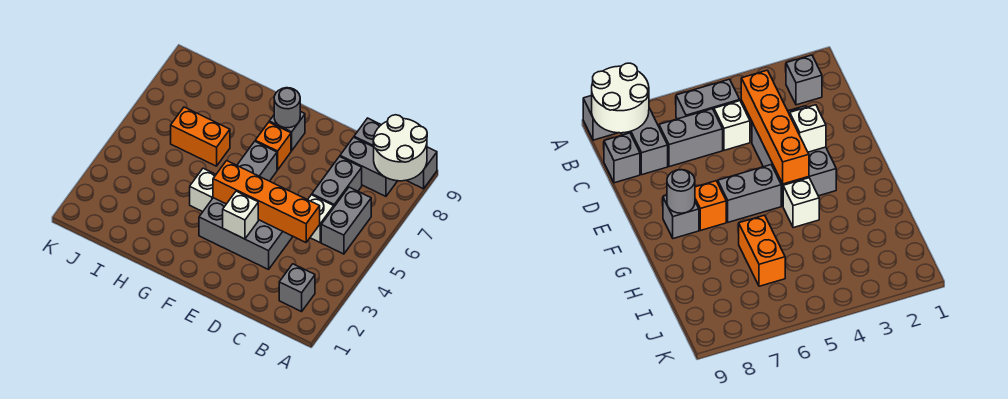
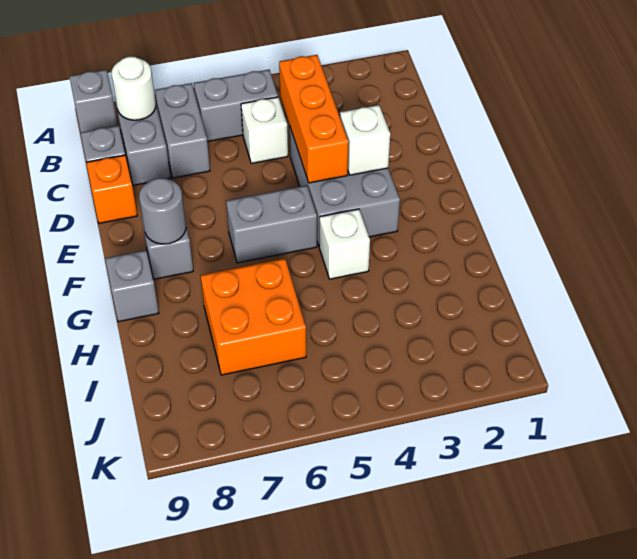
white round brick A8:B9 level 2 -> white round brick B8 level 2
grey brick B2 level 1 -> grey brick G9 level 1
orange brick C4:F4 level 2 -> orange brick C4:E4 level 2
grey brick C6:C7 level 1 -> grey brick B7:C7 level 1
orange brick F7 level 1 -> orange brick D9 level 1
orange brick H6:I6 level 1 -> orange brick H6:I7 level 1

